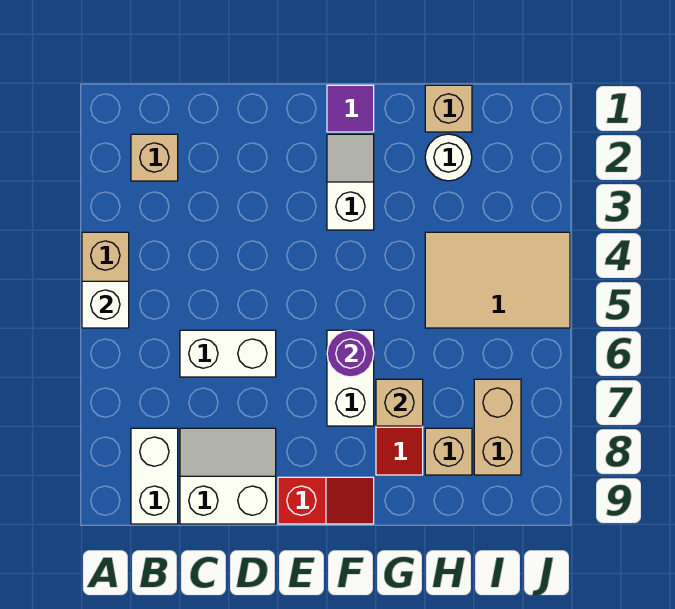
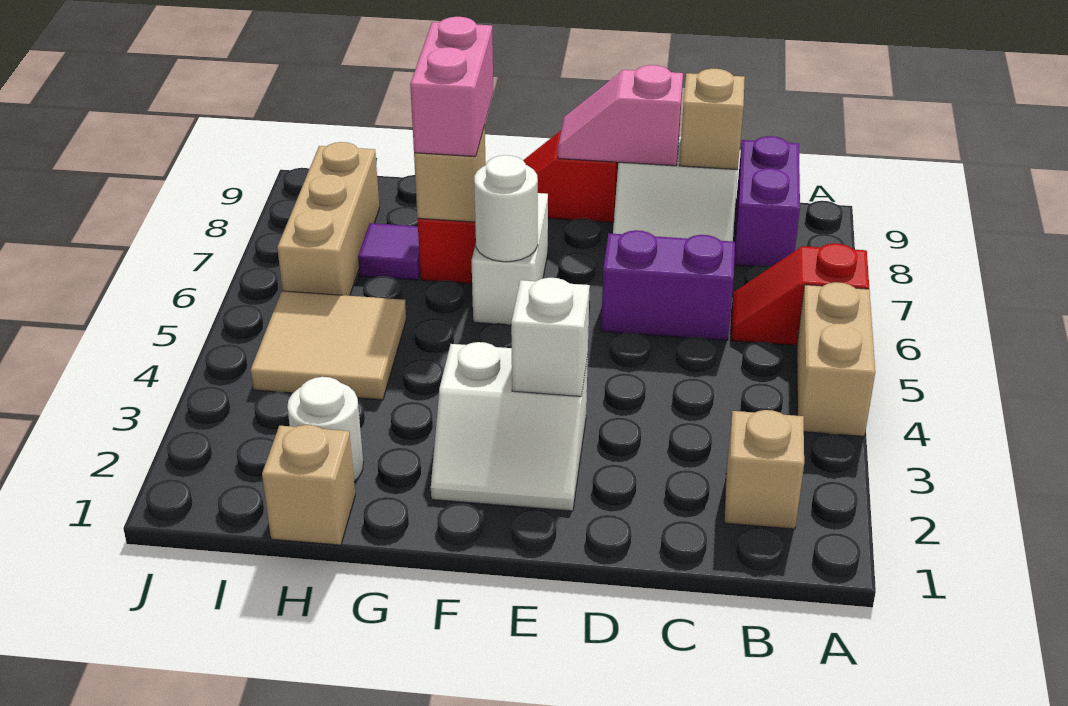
white brick A5 level 2 -> white brick E3 level 2
none -> red slope A6:B6 level 1 top A
white brick B8:B9 level 1 -> purple brick B8:B9 level 1
white brick C6:D6 level 1 -> purple brick C6:D6 level 1
none -> pink slope D9:E9 level 2 top D
purple tile F1 level 1 -> purple tile H7 level 1
white slope F2:F3 level 1 top 3 -> white slope E2:F3 level 1 top 3
purple round brick F6 level 2 -> white round brick F6 level 2
none -> pink brick G7:G8 level 3
tan tile H4:J5 level 1 -> tan tile H4:I5 level 1
tan brick H8 level 1 -> tan brick C9 level 2
tan brick I7:I8 level 1 -> tan brick I6:I8 level 1

